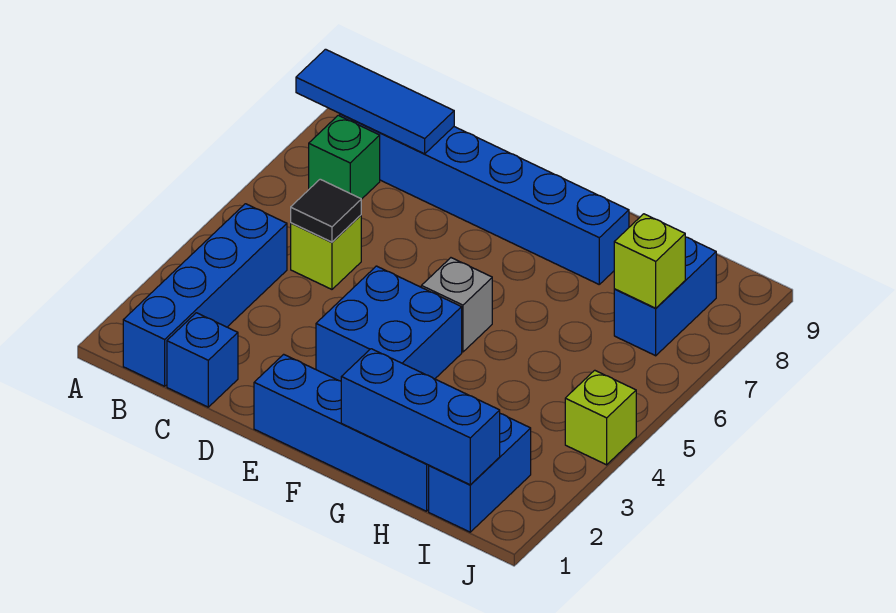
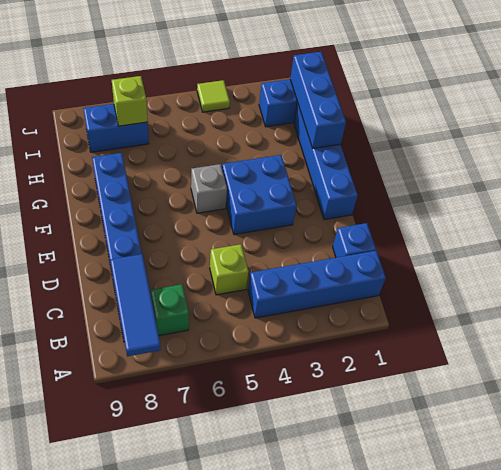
black tile C5 level 2 -> none
lime brick J4 level 1 -> lime tile J4 level 1

